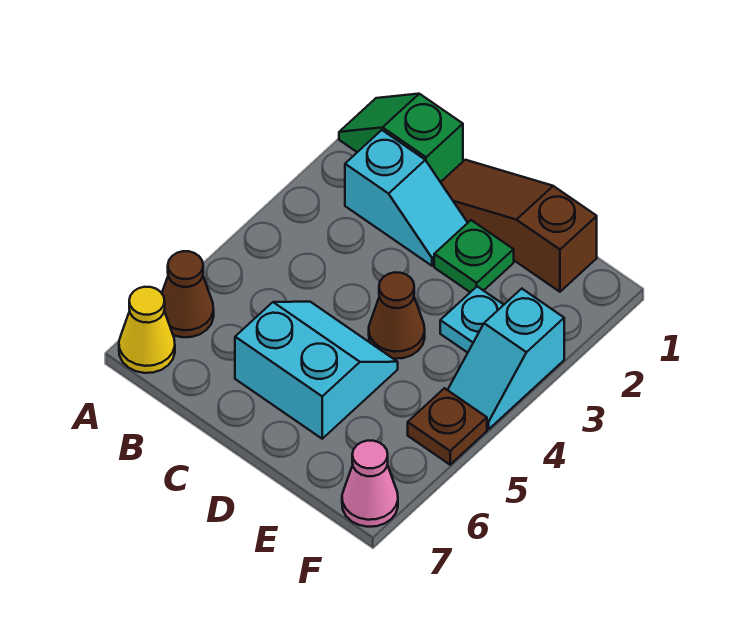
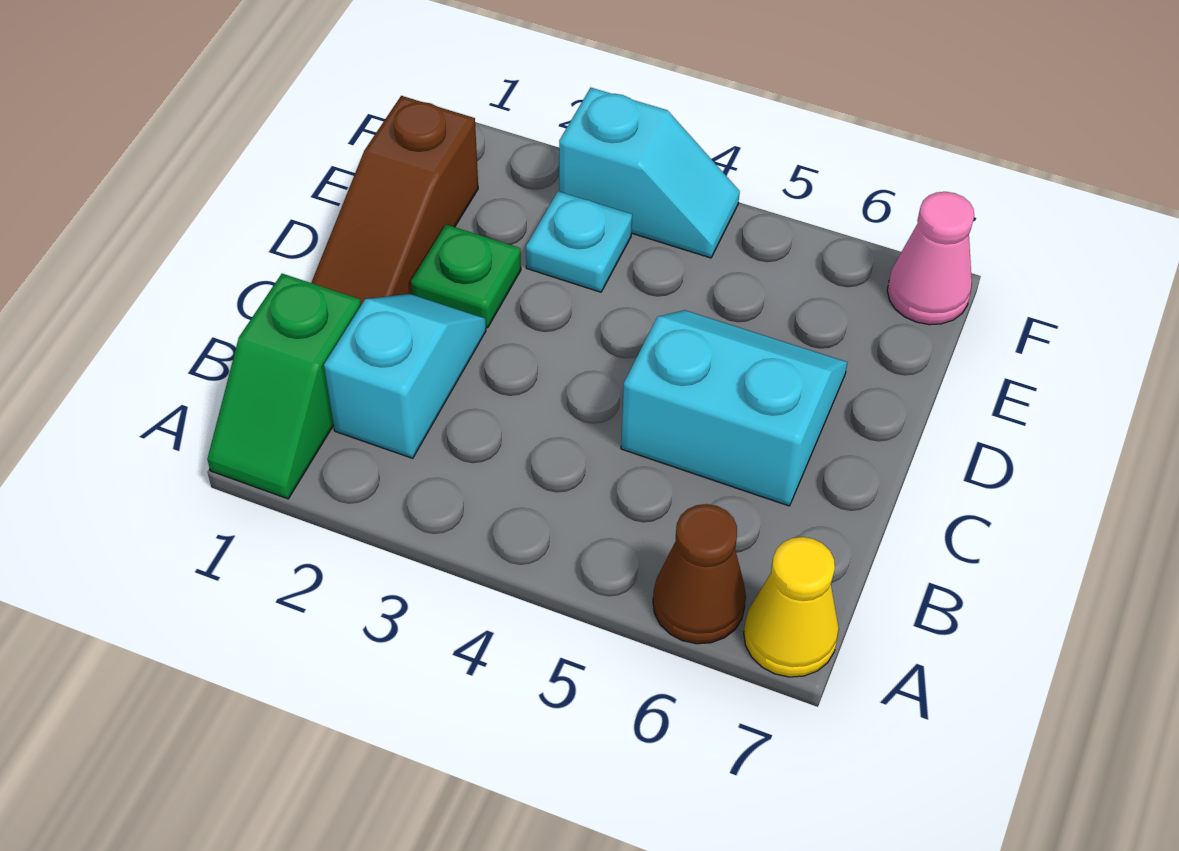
cyan slope C5:D6 level 1 top 6 -> cyan slope C5:D6 level 1 top C
brown cone D4 level 1 -> none
brown plate F5 level 1 -> none

